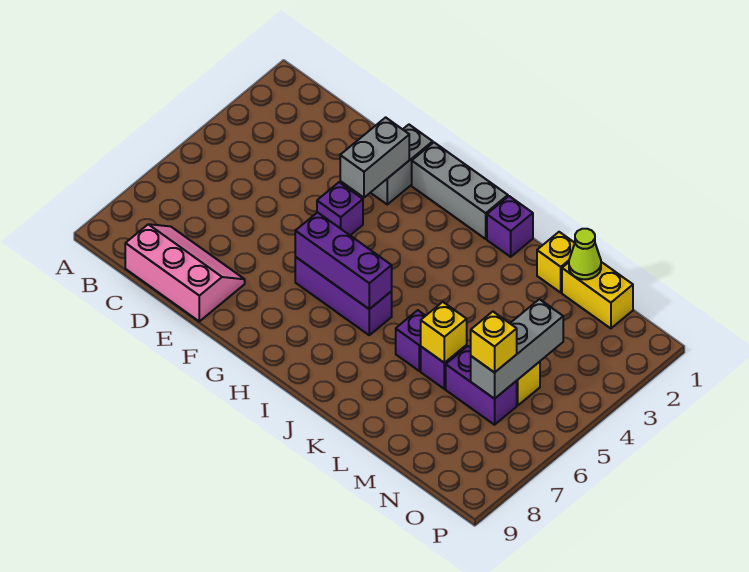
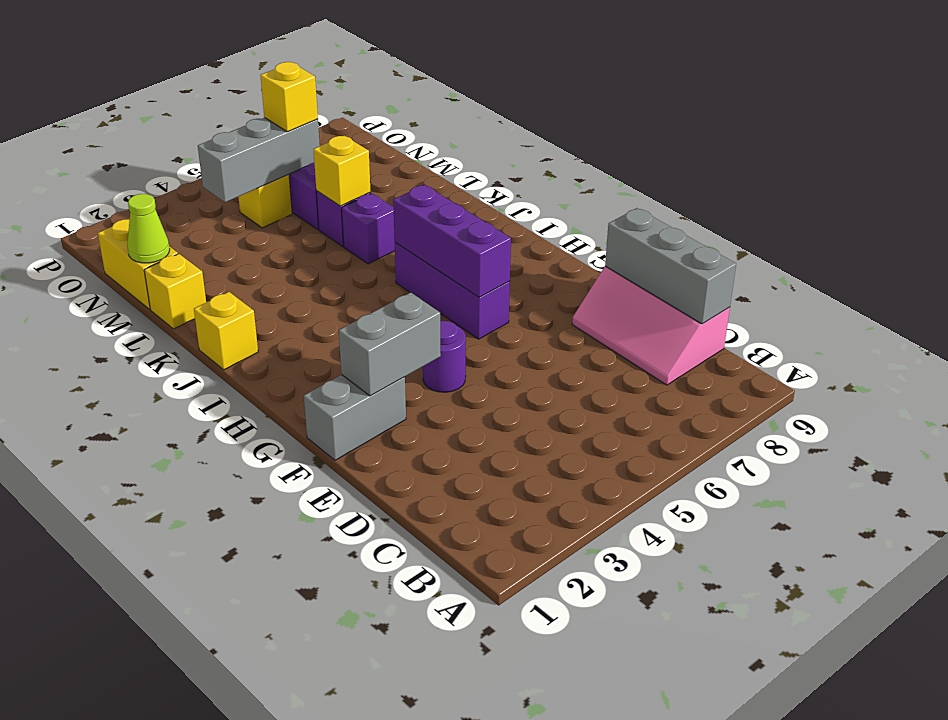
purple brick F4 level 1 -> purple round brick F4 level 1
grey brick G1:I1 level 1 -> grey brick C9:E9 level 2
purple brick J1 level 1 -> yellow brick J1 level 1

